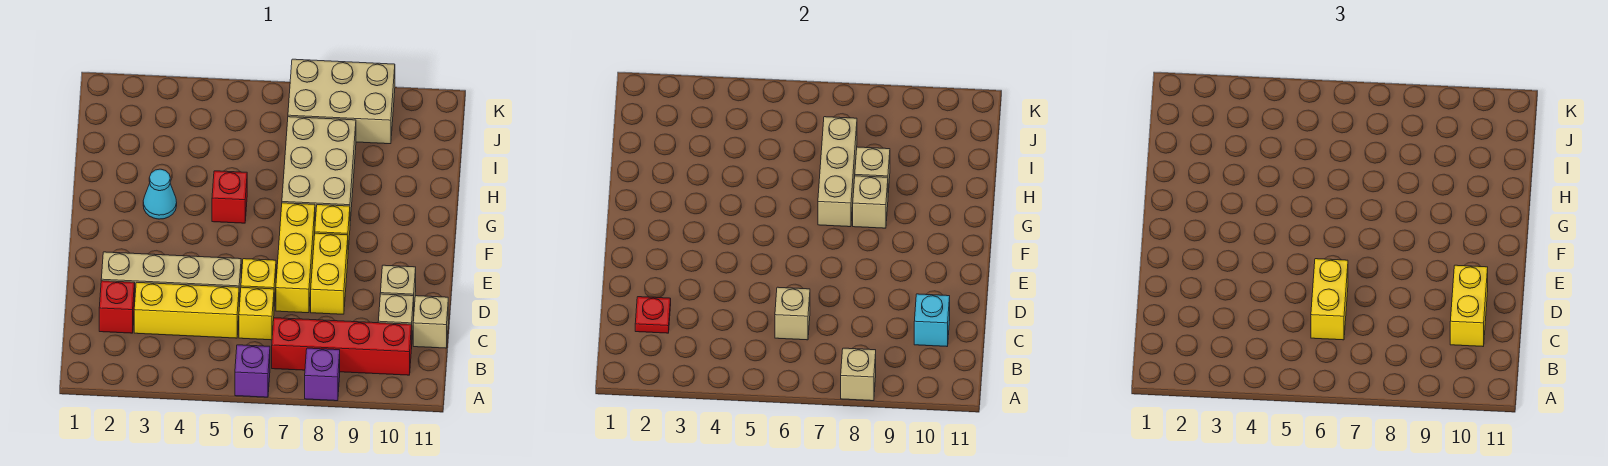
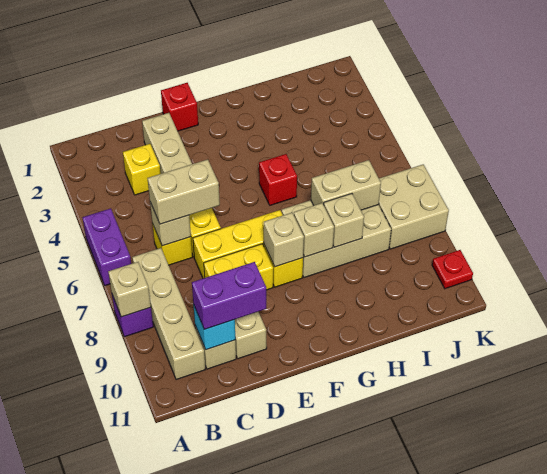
purple brick A6 level 1 -> purple brick A5:A6 level 1
red brick B7:B10 level 1 -> tan brick B7:B10 level 1
red brick C2 level 1 -> red brick E1 level 1
red plate C2 level 2 -> red plate K10 level 1
yellow brick C3:C5 level 1 -> yellow brick C3 level 1
yellow brick C6:D6 level 3 -> tan brick C6:D6 level 3
yellow brick C10:D10 level 3 -> purple brick C10:D10 level 3
tan brick C11 level 1 -> tan brick F8 level 2
cyan cone G3 level 1 -> none
tan brick G7:I7 level 2 -> tan brick H7:I7 level 2
tan brick J7:K9 level 1 -> tan brick J7:K8 level 1

